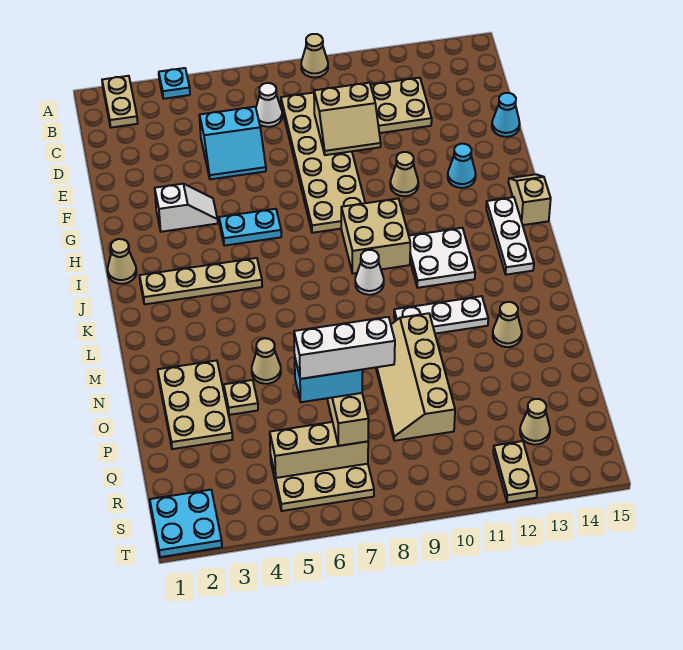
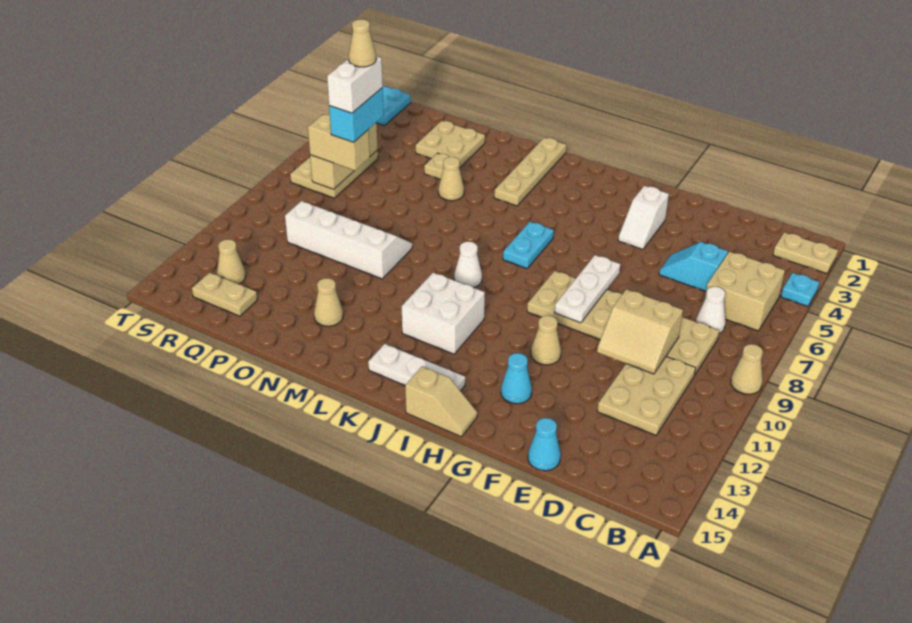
cyan slope D5:E6 level 1 top D -> cyan slope D5:E5 level 1 top D
tan slope D9:E10 level 2 top D -> tan slope D9:E10 level 2 top 9
cyan plate H5:H6 level 1 -> cyan plate J6:J7 level 1
tan cone I1 level 1 -> tan cone Q6 level 6
tan brick I9:J10 level 1 -> tan brick B5:C6 level 1
tan plate J2:J5 level 1 -> tan plate L1:L4 level 1
white plate J11:K12 level 1 -> white brick J11:K12 level 1
white plate M10:M12 level 1 -> white plate G7:G9 level 2
tan plate N2:P3 level 1 -> tan plate O2:P3 level 1
tan slope N9:Q10 level 1 top 10 -> white slope N9:Q10 level 1 top 10
white brick Q6:Q8 level 5 -> white brick Q6:Q7 level 5
tan plate S12:T12 level 1 -> tan plate Q14:R14 level 1

